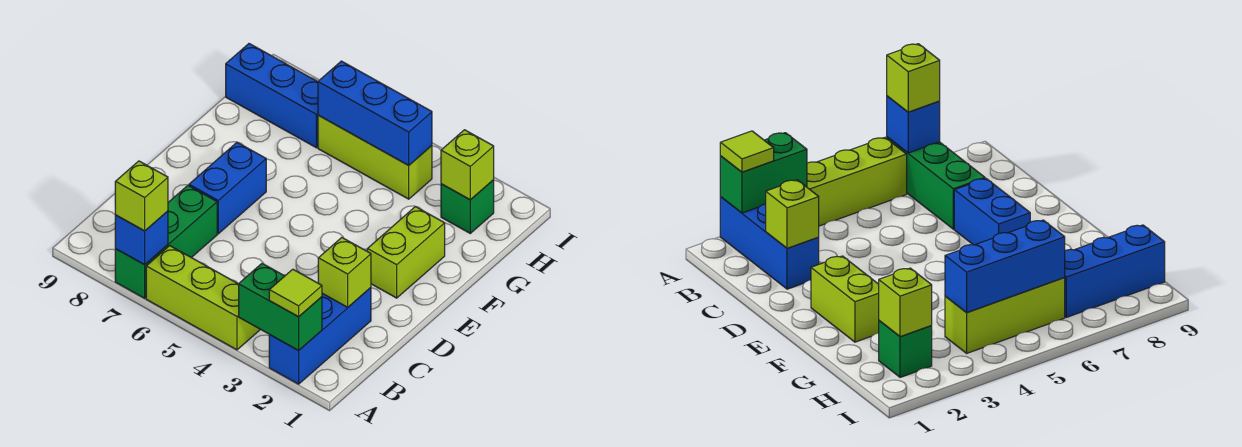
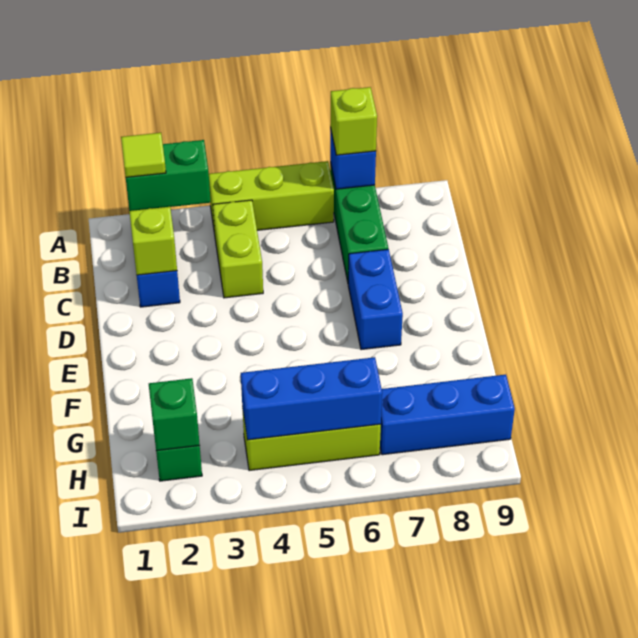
lime brick E2:F2 level 1 -> lime brick B4:C4 level 1
lime brick H2 level 2 -> green brick H2 level 2

